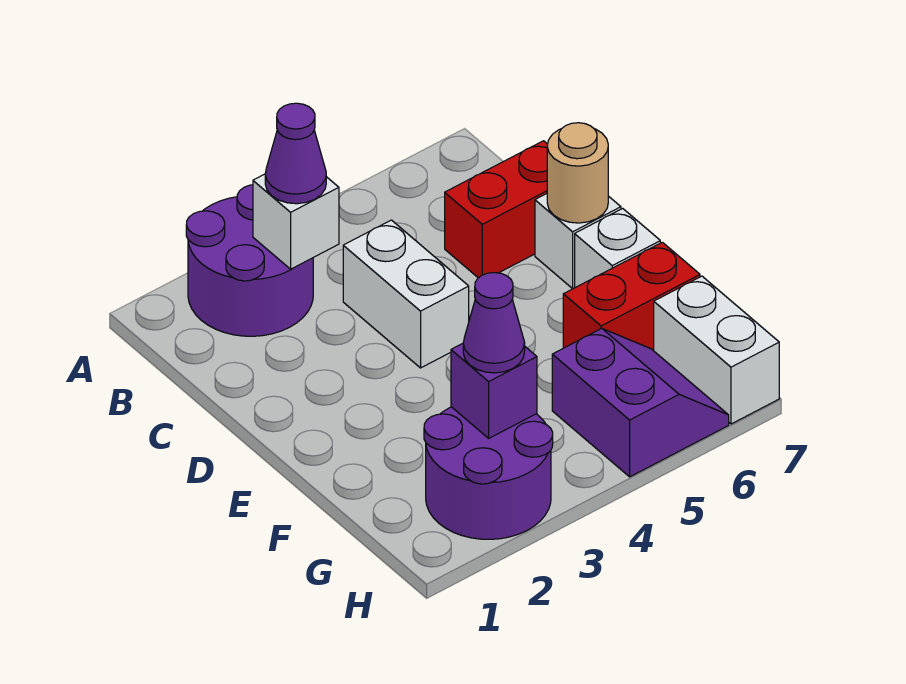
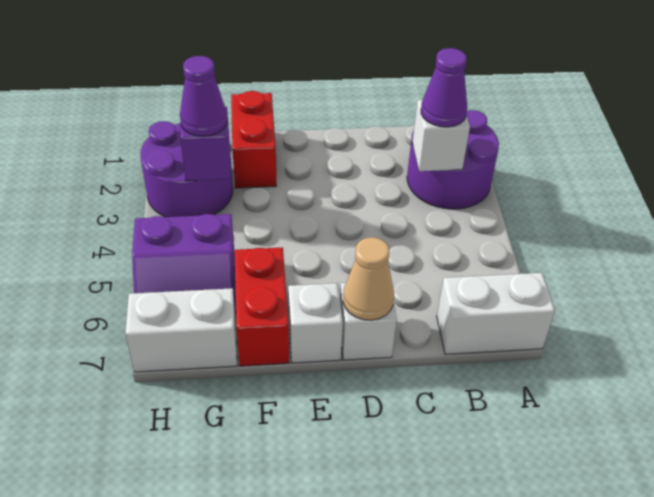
white brick C4:D4 level 1 -> white brick A7:B7 level 1
red brick C6:C7 level 1 -> red brick F1:F2 level 1
tan round brick D7 level 2 -> tan cone D7 level 2

